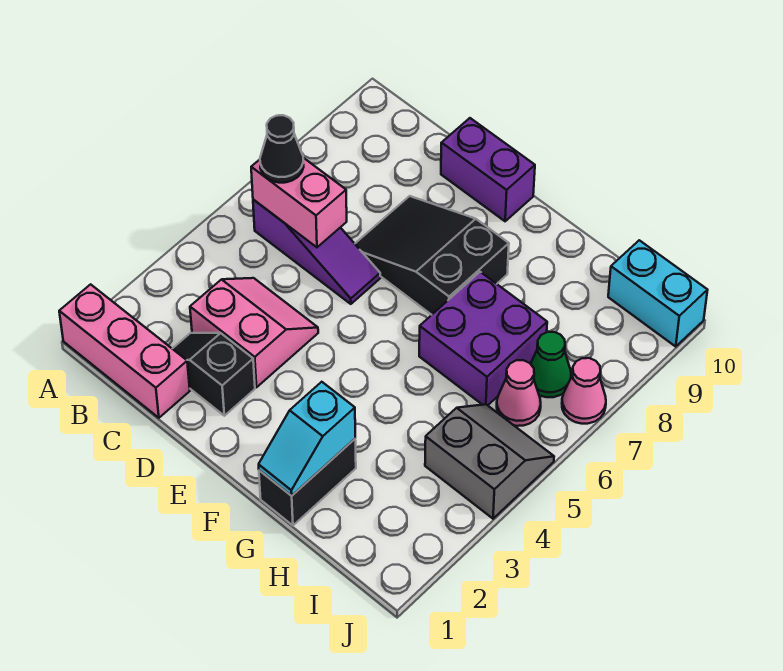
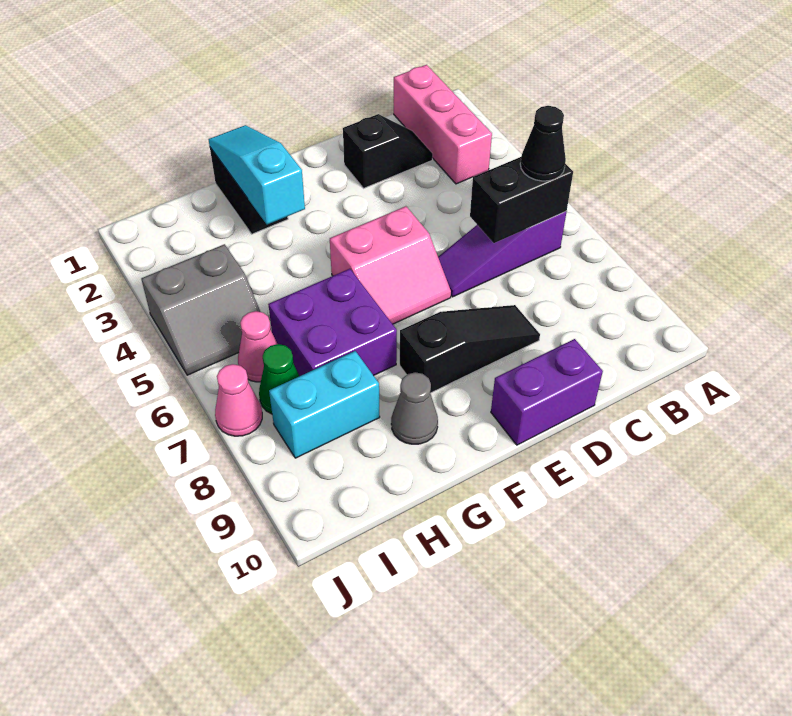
pink brick A1:C1 level 1 -> pink brick B1:B3 level 1
pink brick B6:C6 level 2 -> black brick B6:C6 level 2
pink slope C3:D4 level 1 top 3 -> pink slope E5:F6 level 1 top 5
black slope D7:F8 level 1 top F -> black slope D8:F8 level 1 top F
cyan slope G1:G2 level 2 top 2 -> cyan slope G1:G3 level 2 top 3
none -> grey cone G9 level 1
cyan brick I10:J10 level 1 -> cyan brick H8:I8 level 1

